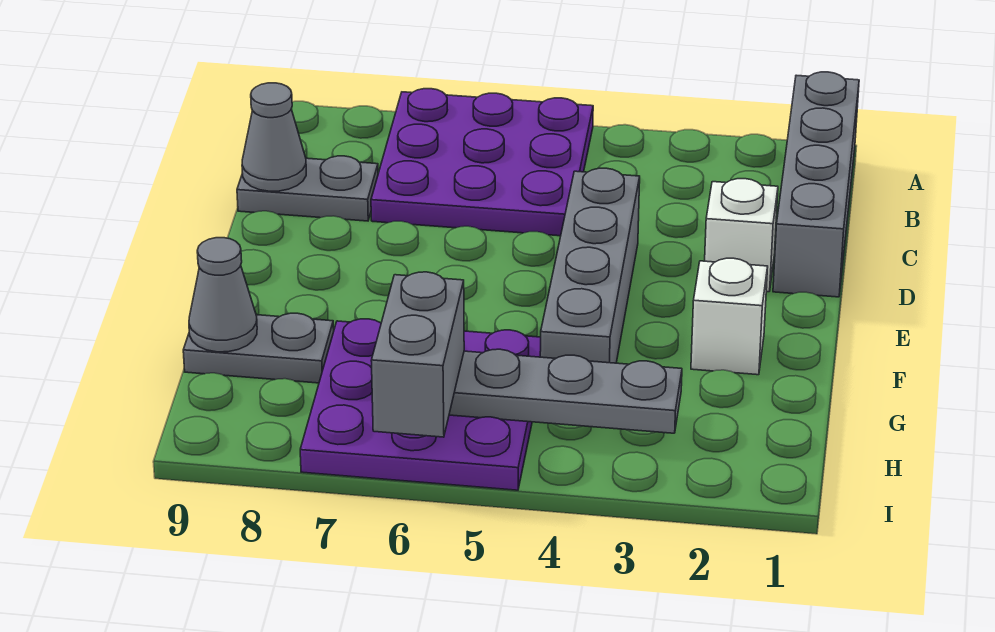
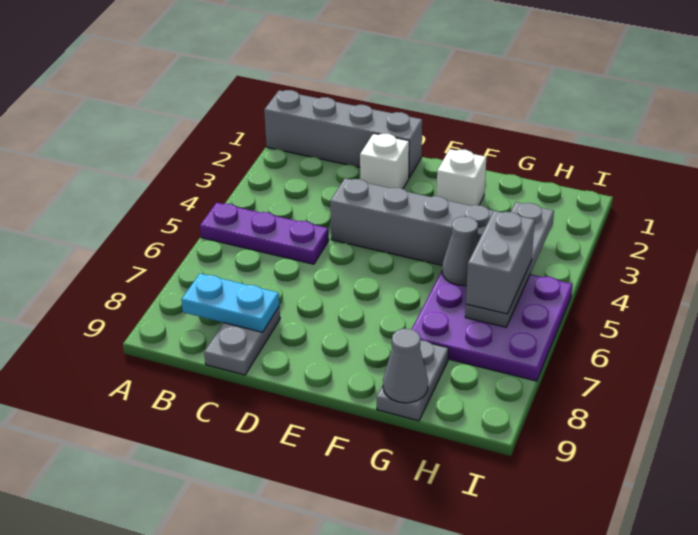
purple plate A5:C7 level 1 -> purple plate A5:C5 level 1
none -> cyan plate B8:C8 level 2
grey cone C9 level 2 -> grey cone G5 level 2
grey brick H6:I6 level 3 -> grey brick H5:H6 level 3

